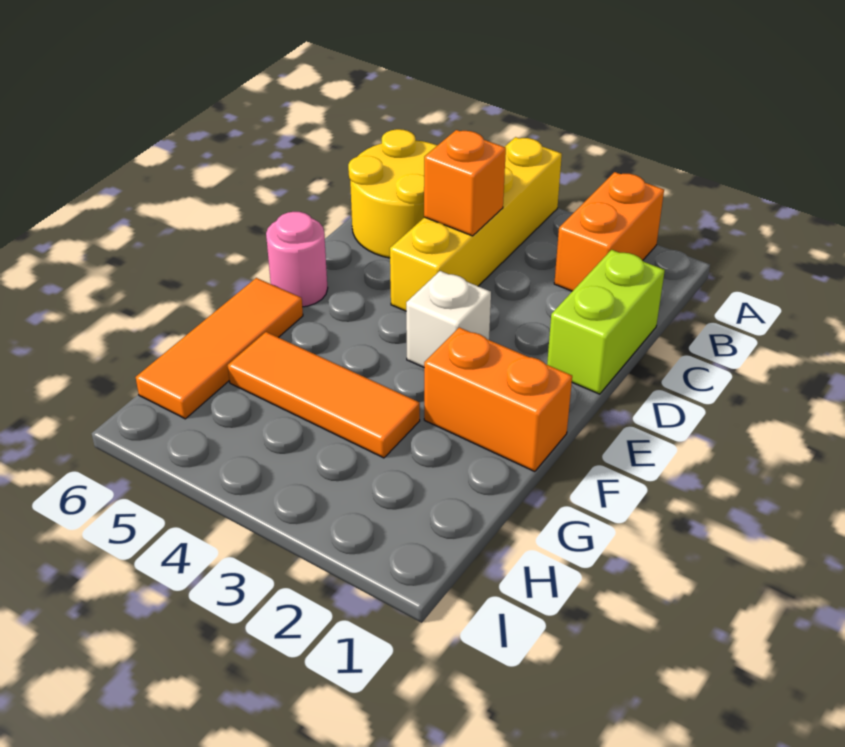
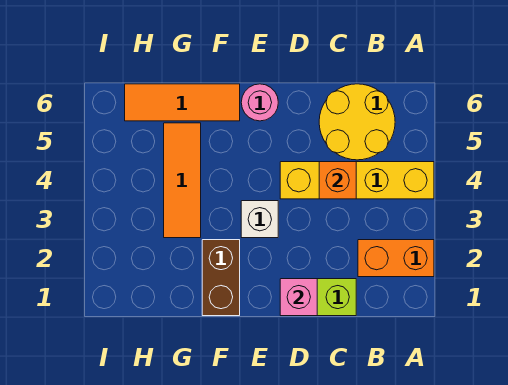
none -> pink brick D1 level 2
orange brick F1:F2 level 1 -> brown brick F1:F2 level 1

